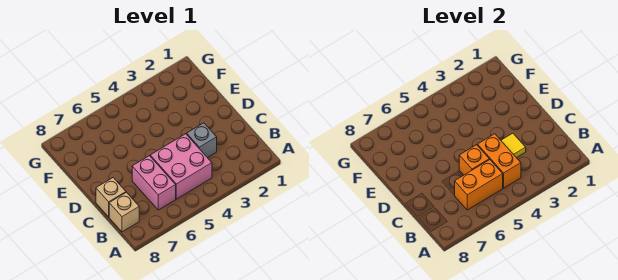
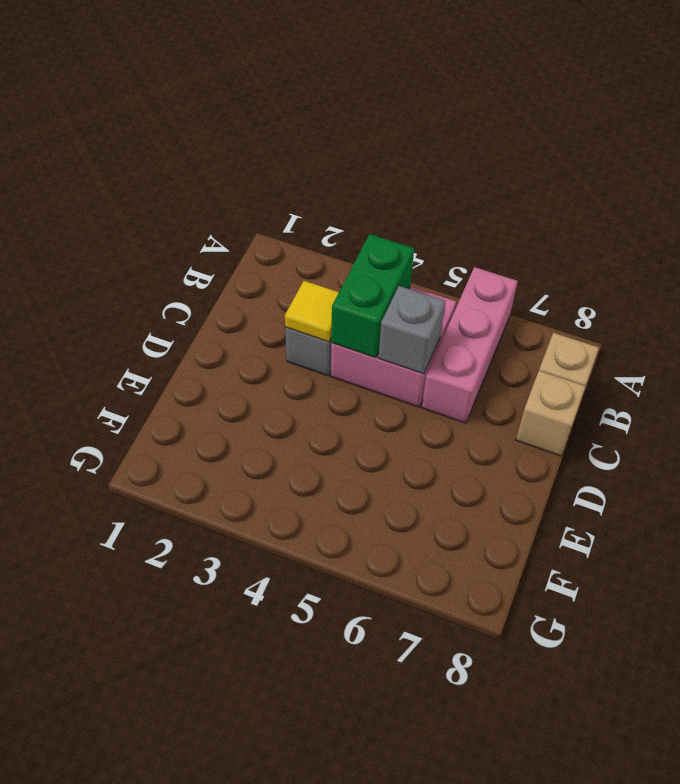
orange brick B4:C4 level 2 -> green brick B4:C4 level 2
orange brick B5:B6 level 2 -> none
pink brick B6:C6 level 1 -> pink brick A6:C6 level 1
orange brick C5 level 2 -> grey brick C5 level 2

